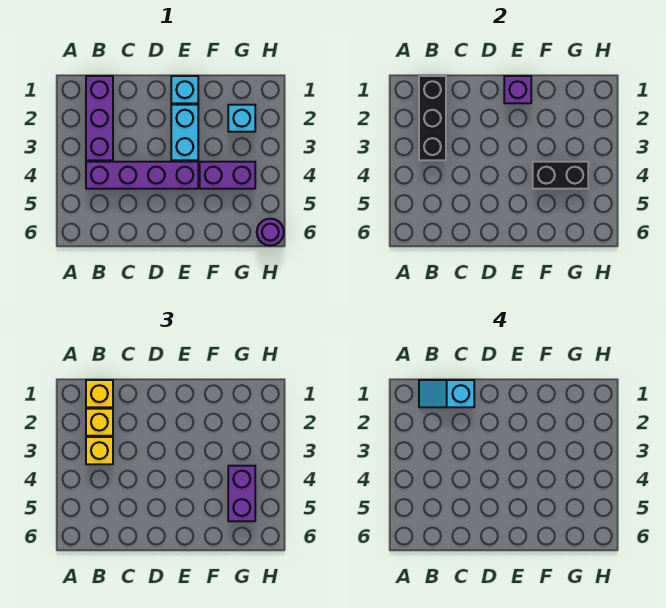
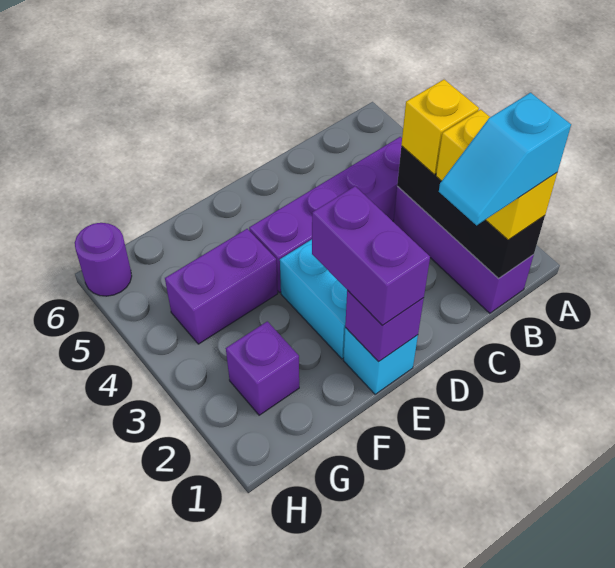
cyan slope B1:C1 level 4 top C -> cyan slope B1:C1 level 4 top B
black brick F4:G4 level 2 -> none
cyan brick G2 level 1 -> purple brick G2 level 1
purple brick G4:G5 level 3 -> purple brick E1:E2 level 3

